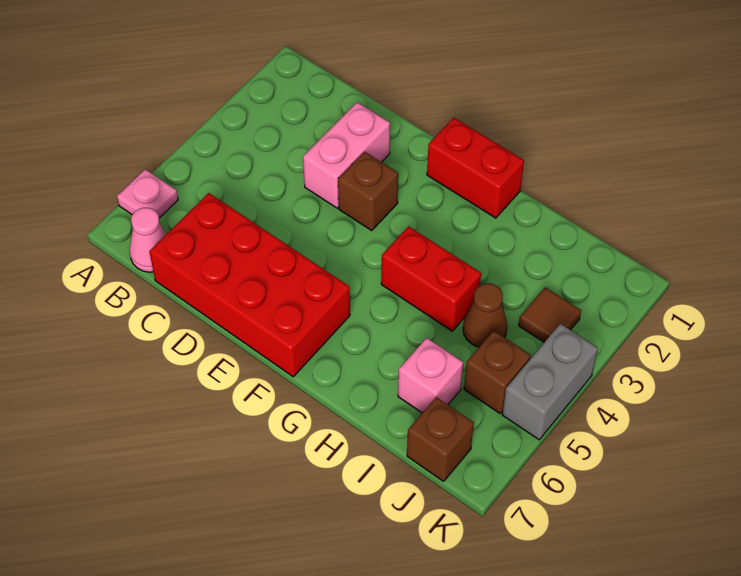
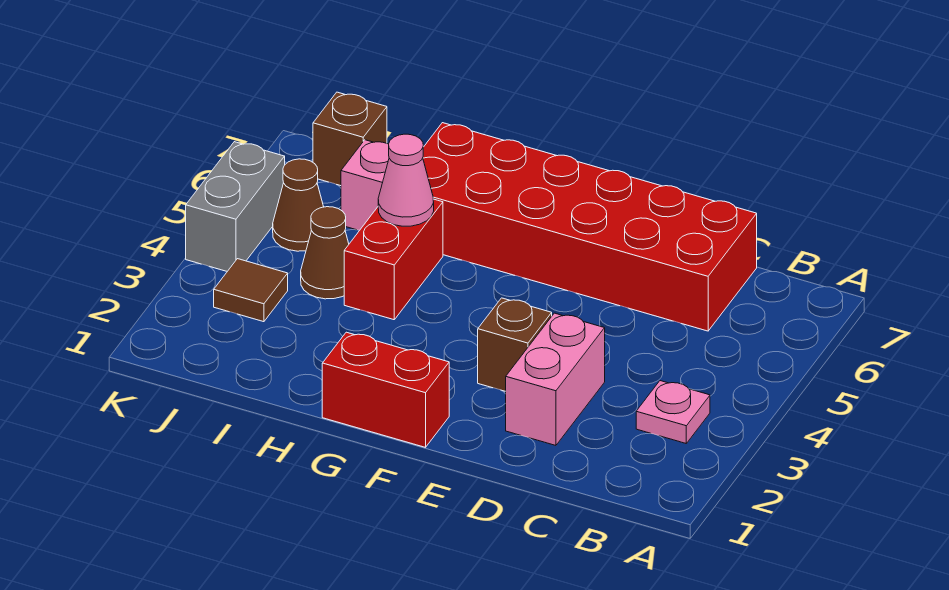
pink plate A6 level 1 -> pink plate B3 level 1
pink cone B7 level 1 -> pink cone H5 level 2
red brick C6:F7 level 1 -> red brick C6:H7 level 1
red brick G4:H4 level 1 -> red brick H4:H5 level 1
brown brick J5 level 1 -> brown cone J5 level 1

